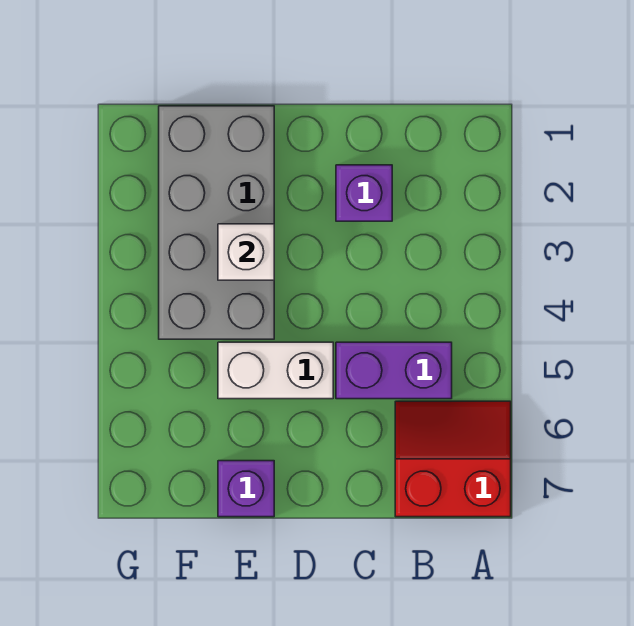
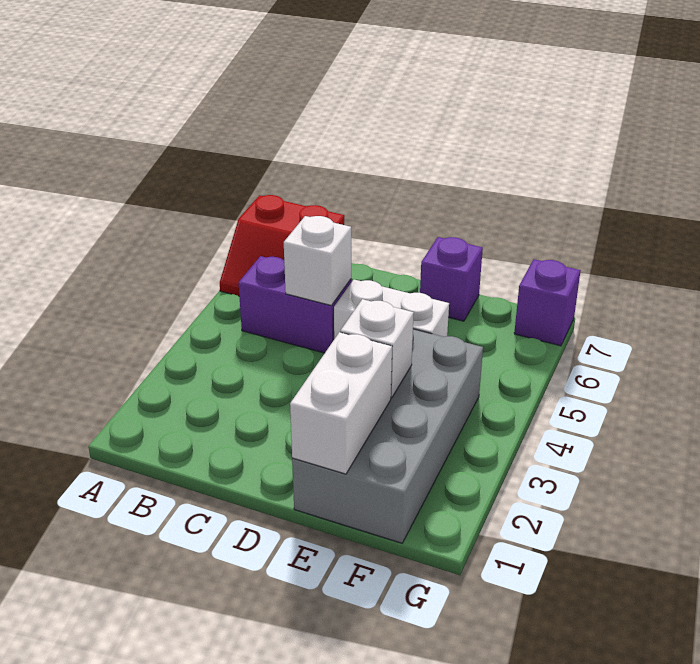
purple brick C2 level 1 -> purple brick G7 level 1
none -> white brick C5 level 2
none -> white brick E1:E2 level 2

